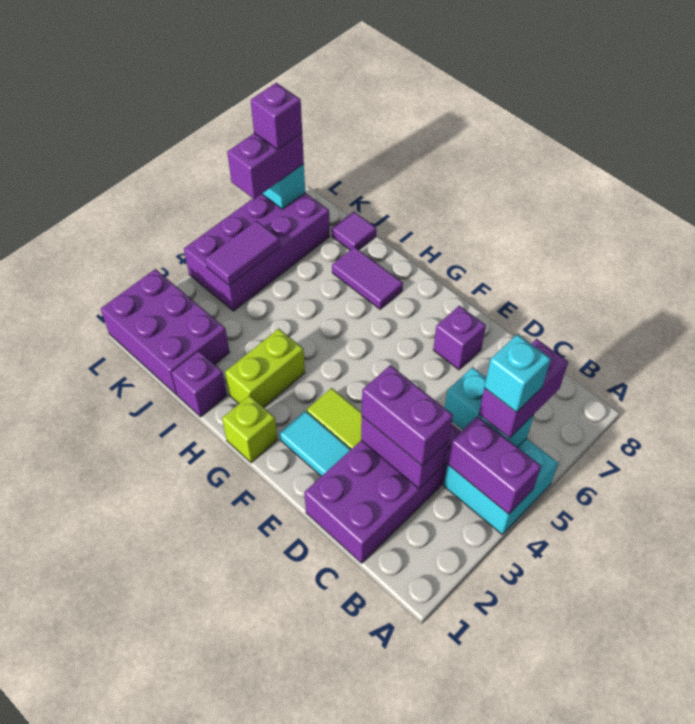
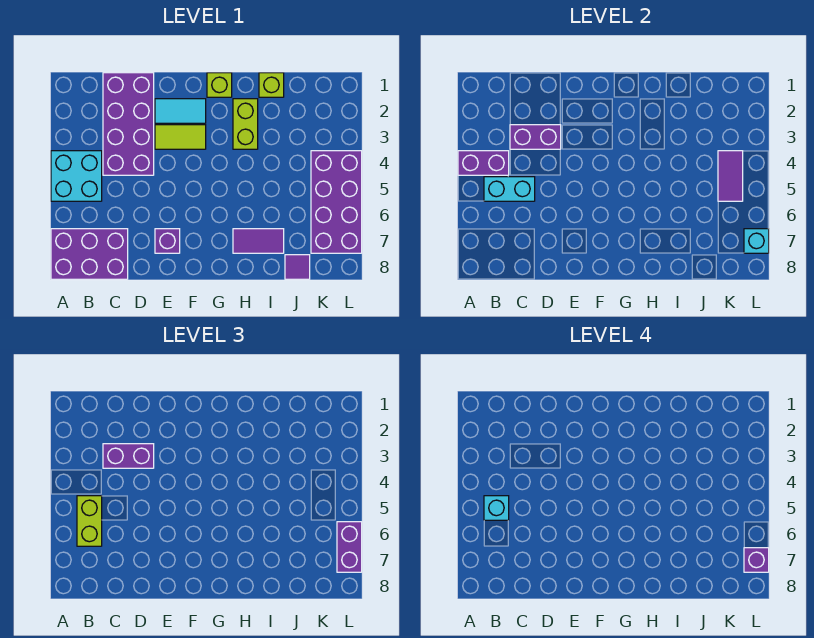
purple brick B5:B6 level 3 -> lime brick B5:B6 level 3
purple brick I1 level 1 -> lime brick I1 level 1
purple brick J1:L2 level 1 -> purple brick A7:C8 level 1

